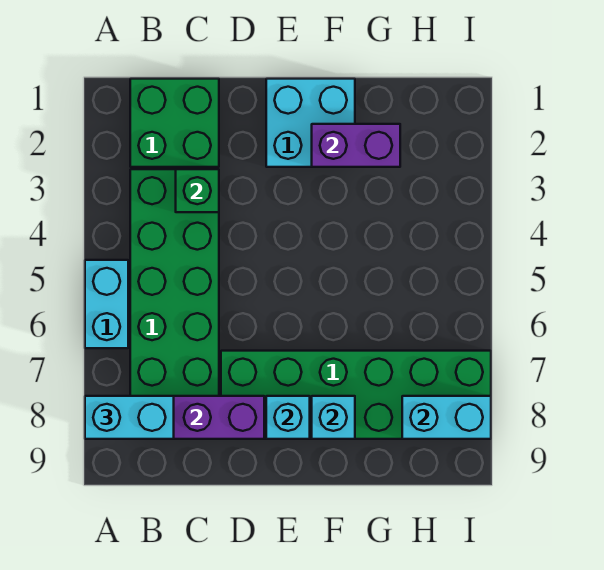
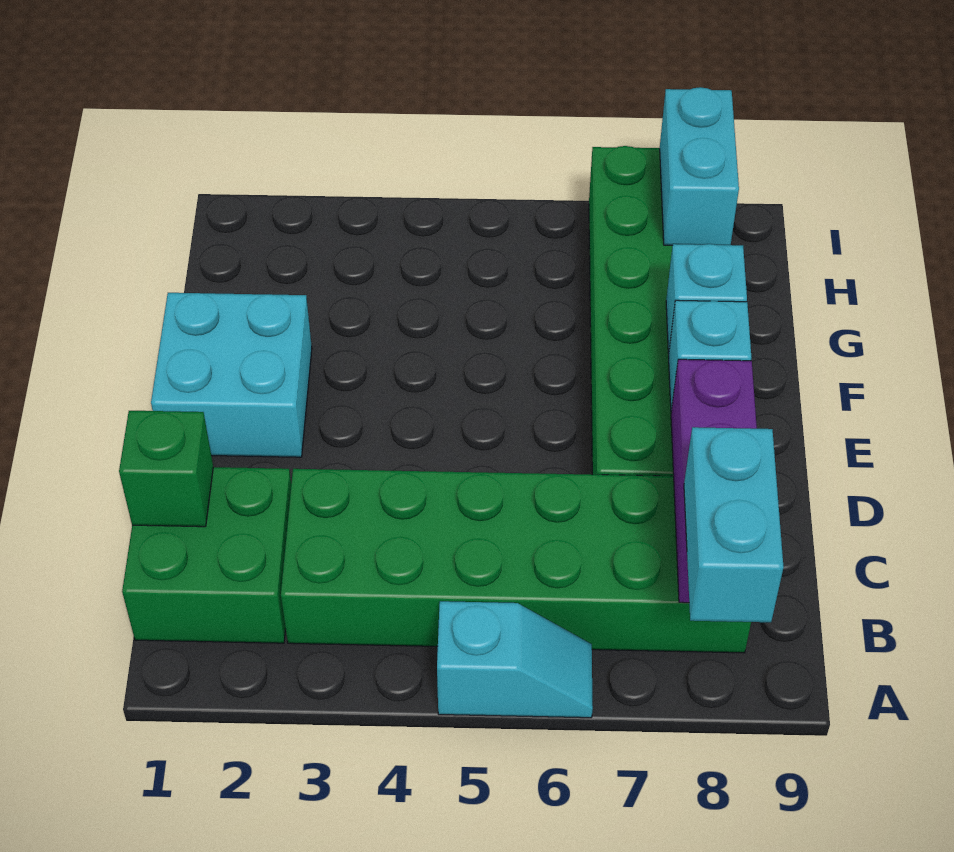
cyan brick A5:A6 level 1 -> cyan slope A5:A6 level 1 top 5
green brick C3 level 2 -> green brick C1 level 2
purple brick F2:G2 level 2 -> none

